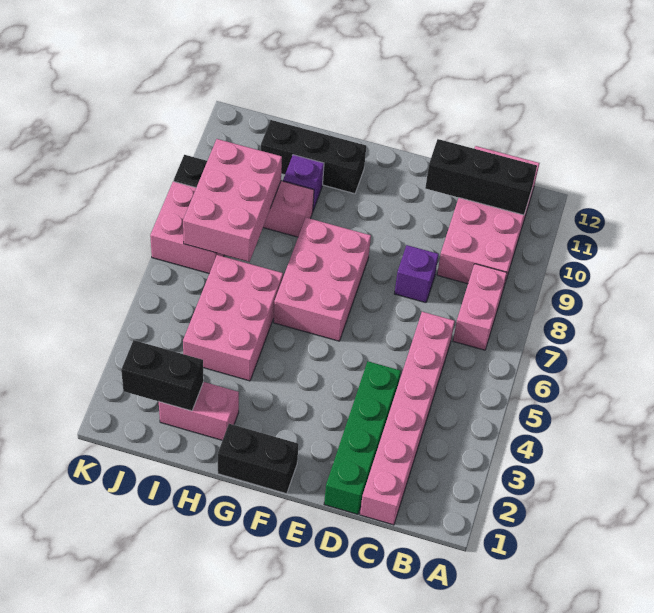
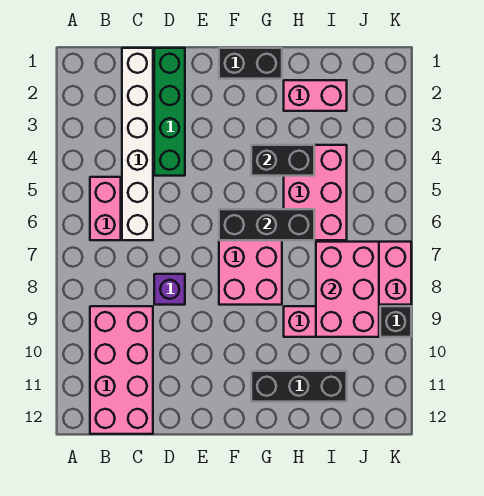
pink brick B7:B8 level 1 -> pink brick B5:B6 level 1
black brick B11:D11 level 2 -> black brick F6:H6 level 2
pink brick C1:C6 level 1 -> white brick C1:C6 level 1
purple brick H10 level 1 -> none
black brick I2:J2 level 2 -> black brick G4:H4 level 2

